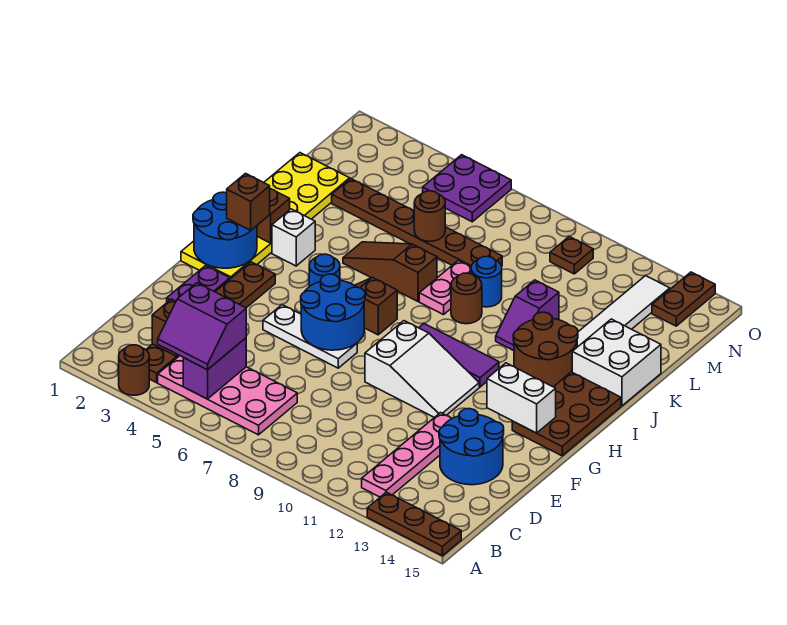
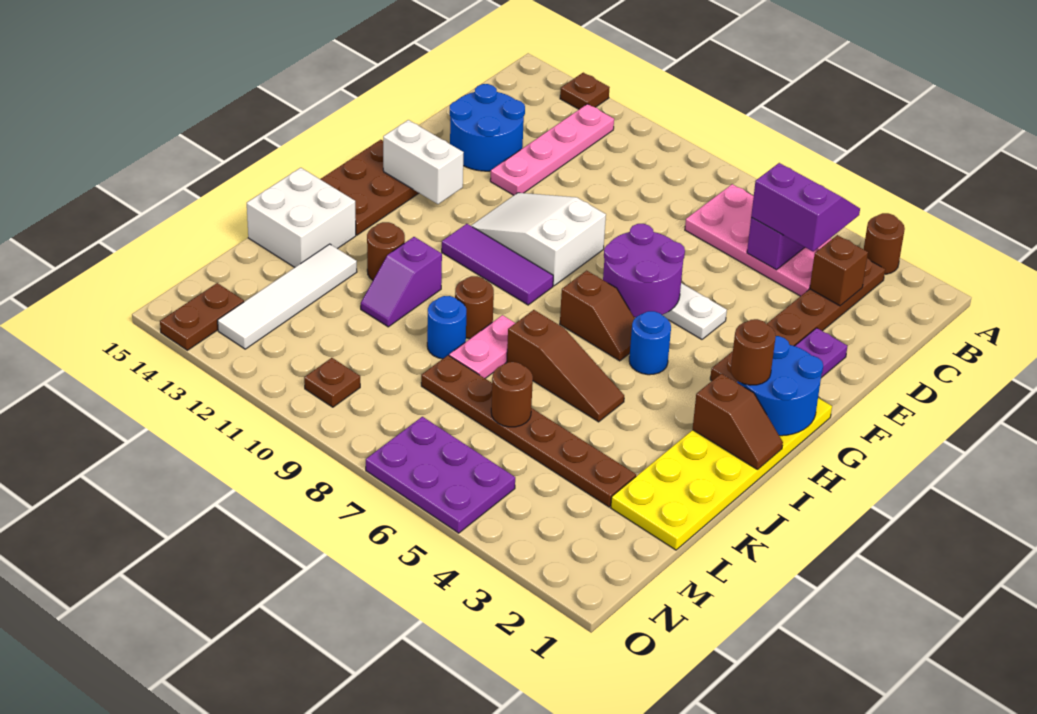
brown plate A13:A15 level 1 -> brown plate A13 level 1
blue round brick F6:G7 level 2 -> purple round brick F6:G7 level 2
brown brick H2 level 3 -> brown round brick H2 level 3
white brick I3 level 1 -> none
brown round brick I12:J13 level 1 -> brown round brick J12 level 1
purple slope J11:K11 level 1 top K -> purple slope J11:K11 level 1 top J
purple plate N5:O6 level 1 -> purple plate N5:O7 level 1

